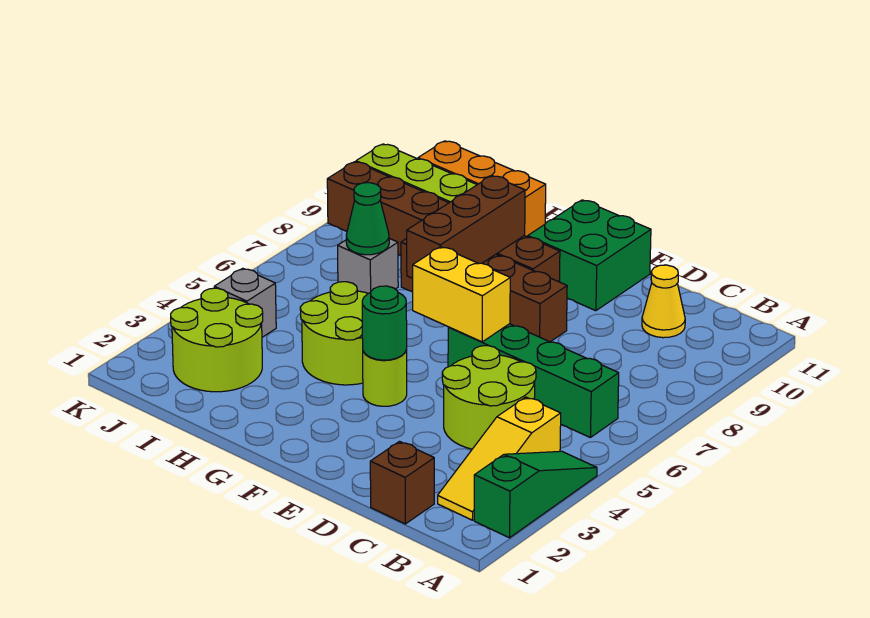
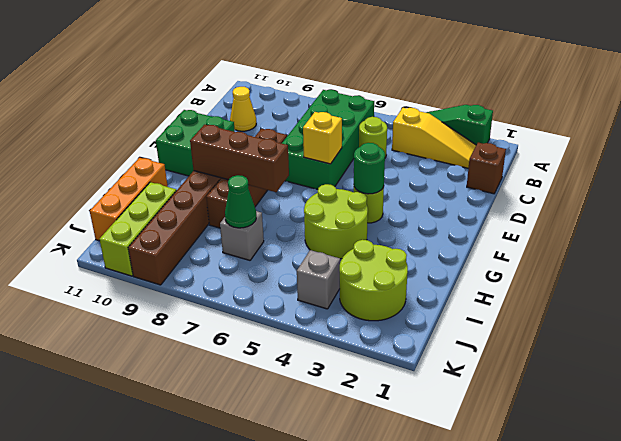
green brick B6:E6 level 1 -> green brick B6:E7 level 1
lime round brick C4:D5 level 1 -> lime round brick C5 level 1
yellow brick E6:F6 level 2 -> yellow brick E6 level 2

